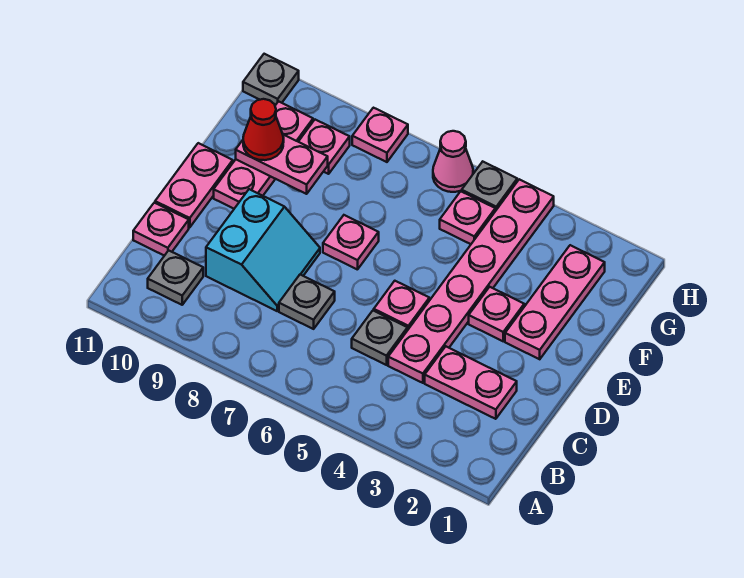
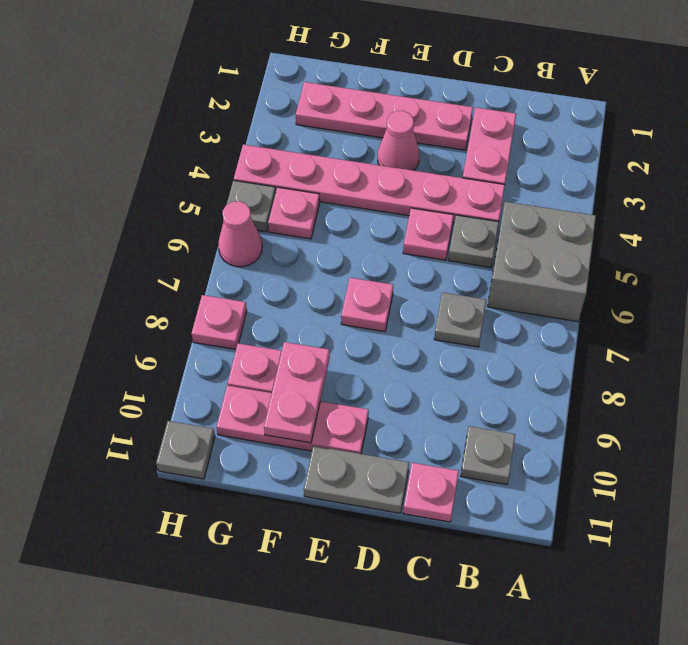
none -> grey brick A5:B6 level 1
cyan slope C8:D9 level 1 top 9 -> none
pink plate D11:E11 level 1 -> grey plate D11:E11 level 1
pink plate E2:G2 level 1 -> pink plate D2:G2 level 1
pink plate E3 level 1 -> pink cone E3 level 1
red cone F10 level 3 -> none

